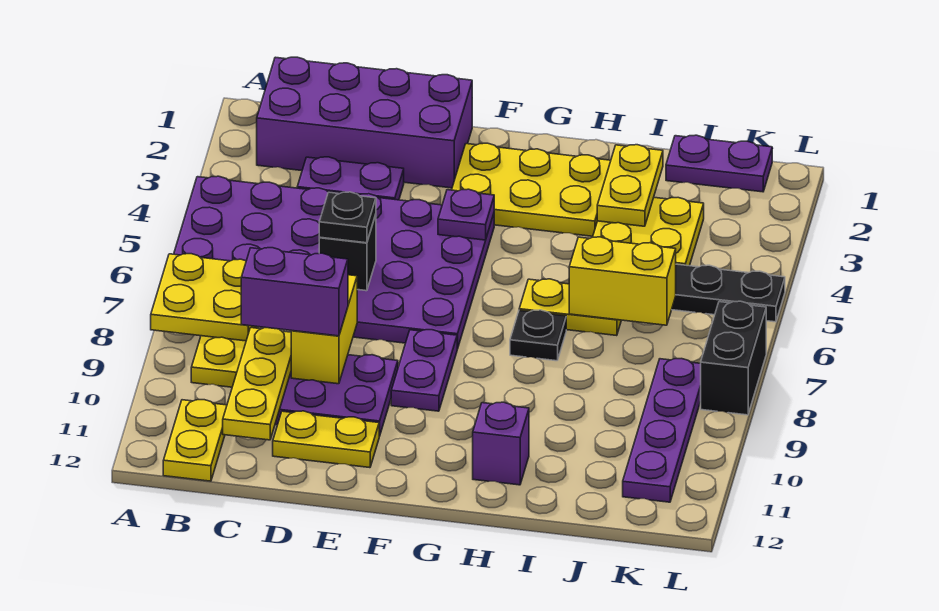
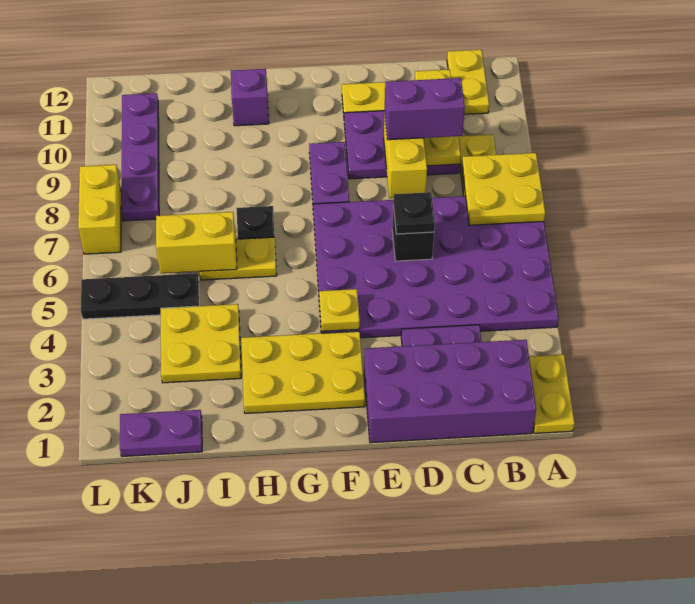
purple plate F4 level 2 -> yellow plate F4 level 2
yellow plate I2:I3 level 2 -> yellow plate A1:A2 level 1
black brick L7:L8 level 1 -> yellow brick L7:L8 level 1

